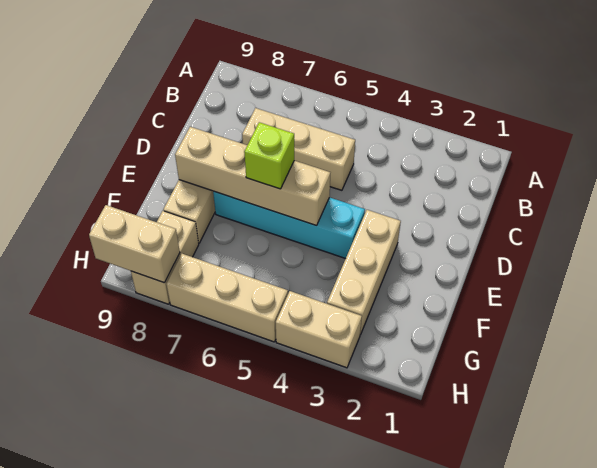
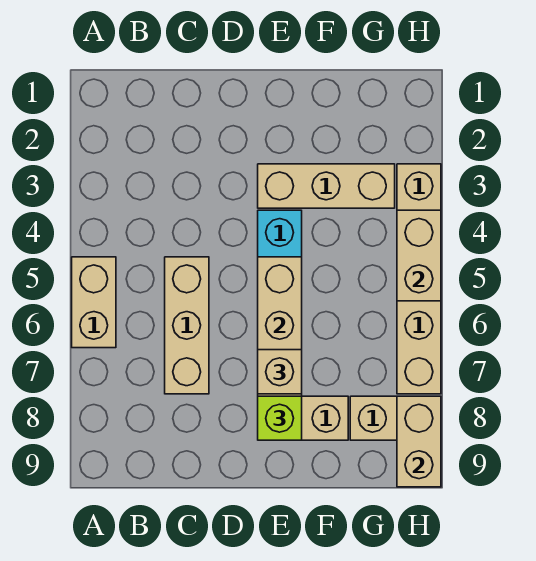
none -> tan brick A5:A6 level 1
lime brick E6 level 3 -> lime brick E8 level 3
none -> tan brick E7 level 3
none -> tan brick H4:H5 level 2

